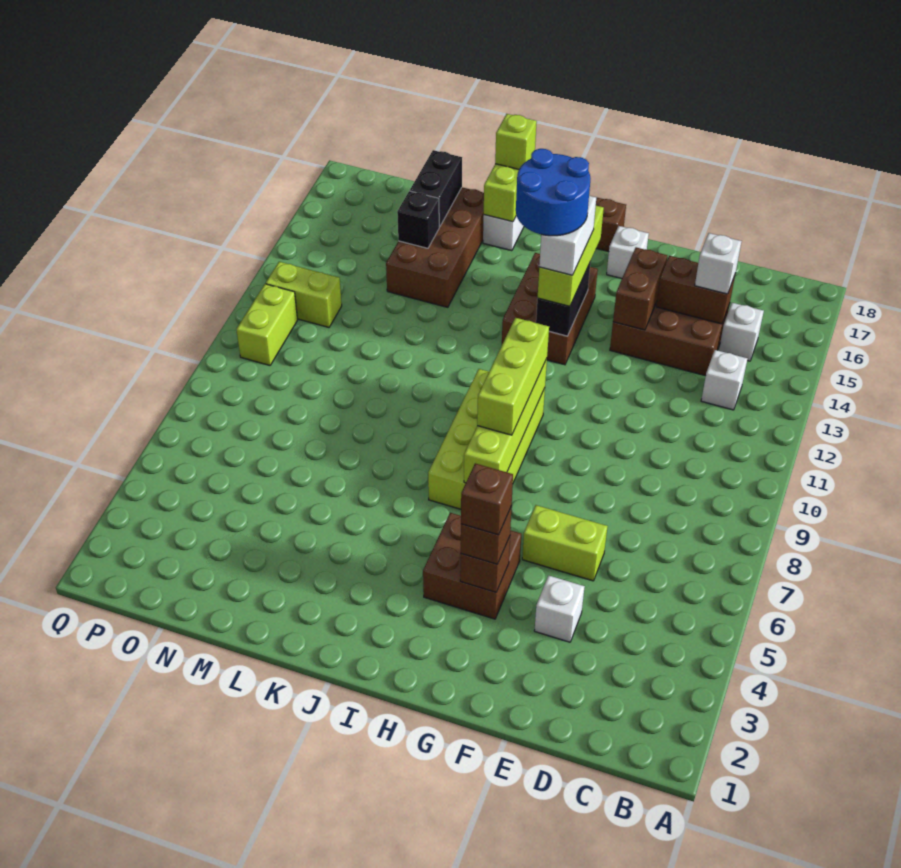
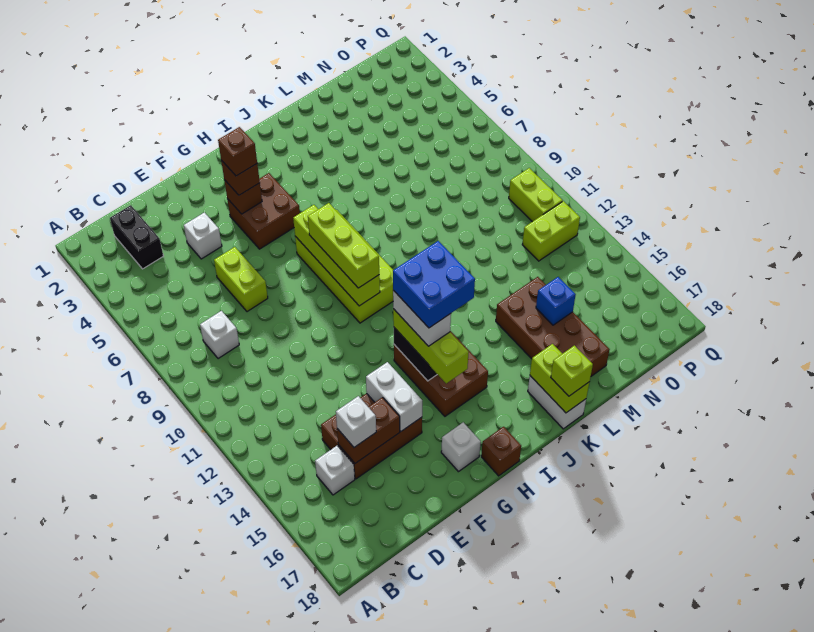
white brick C13 level 1 -> white brick C8 level 1
lime brick E6:F6 level 1 -> lime brick E6:E7 level 1
brown brick F14:F15 level 2 -> white brick F14:F15 level 2
blue round brick H13:I14 level 5 -> blue brick H13:I14 level 5
black brick M15 level 2 -> blue brick M15 level 2
black brick M16:M17 level 2 -> black brick C2:C3 level 1

